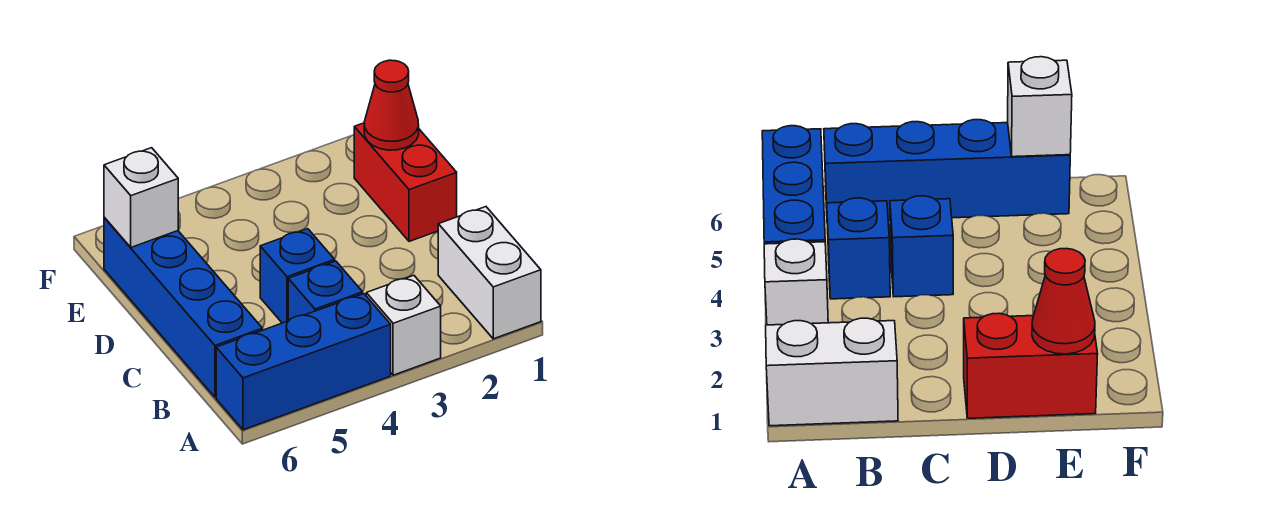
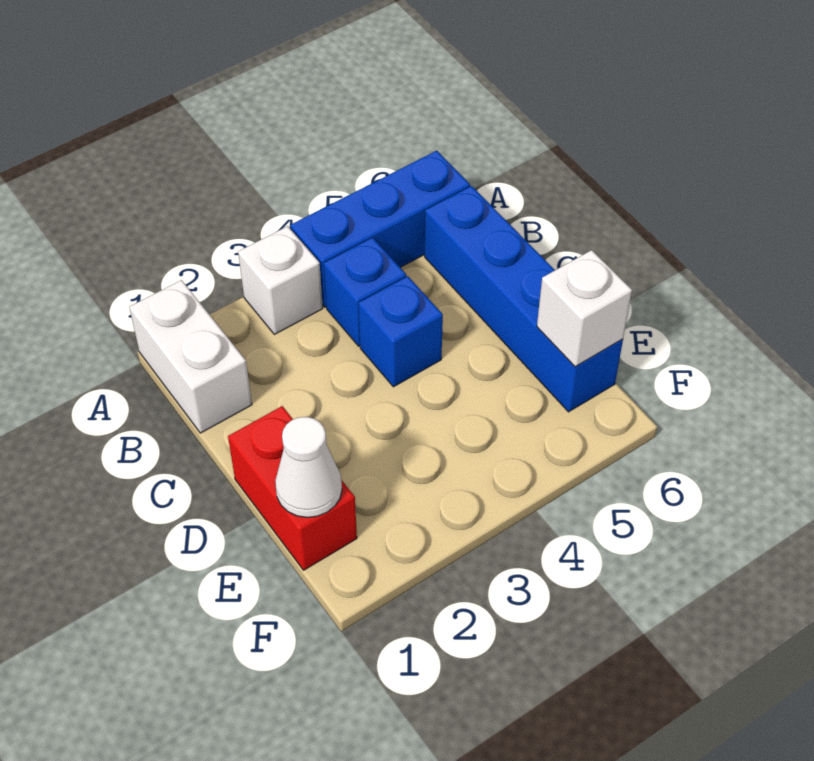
red cone E1 level 2 -> white cone E1 level 2

